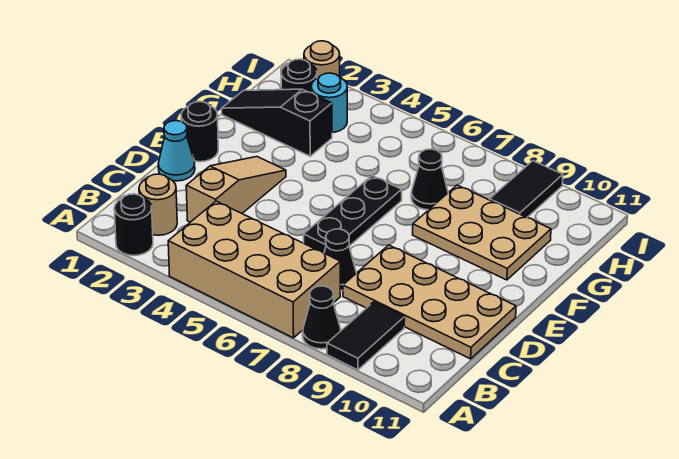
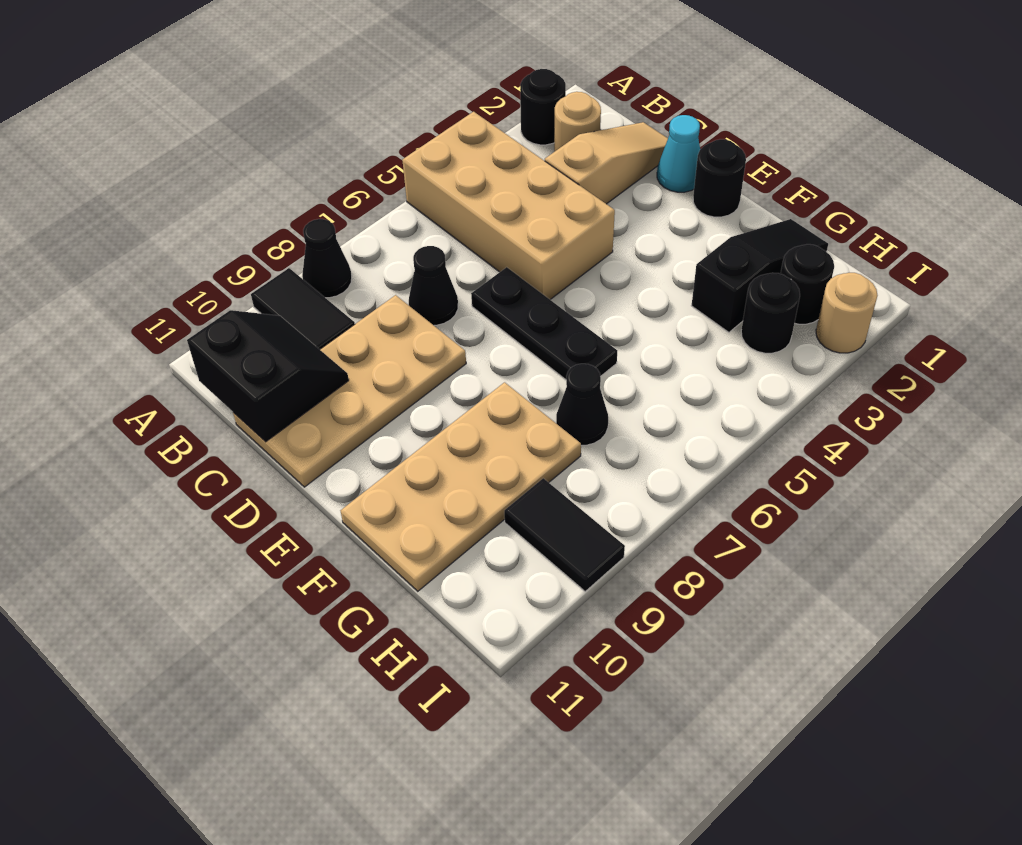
tan brick A4:B7 level 1 -> tan brick A4:D5 level 1
none -> black slope B10:C11 level 2 top 11
tan slope C3:E3 level 1 top C -> tan slope C1:C3 level 1 top 3
tan plate F8:G10 level 1 -> tan plate F8:G11 level 1
cyan round brick H3 level 1 -> black round brick H3 level 1

